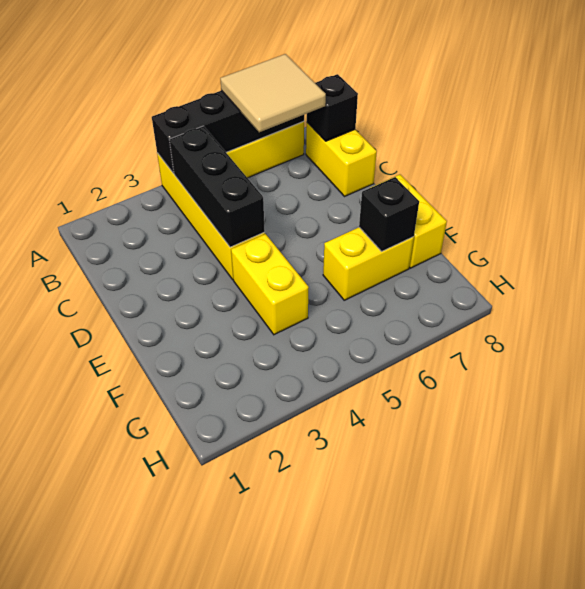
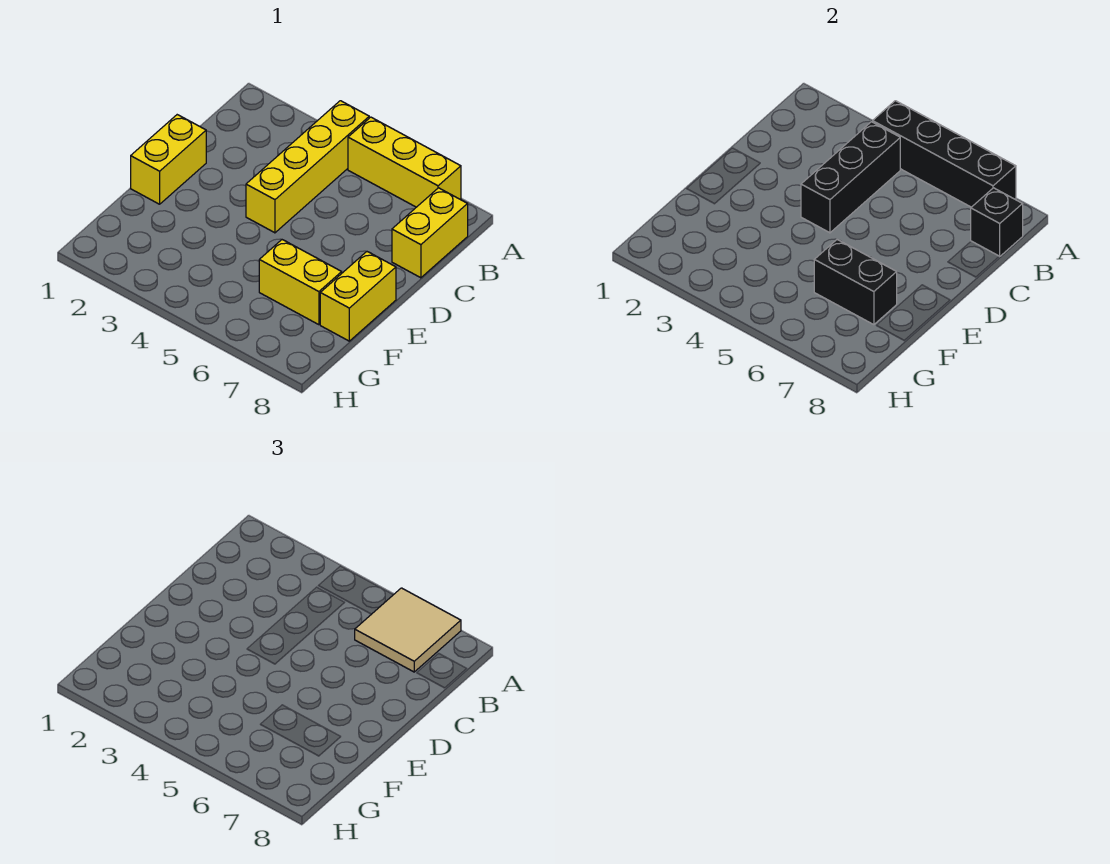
yellow brick E4:F4 level 1 -> yellow brick D1:E1 level 1
black brick F7 level 2 -> black brick F6:F7 level 2

